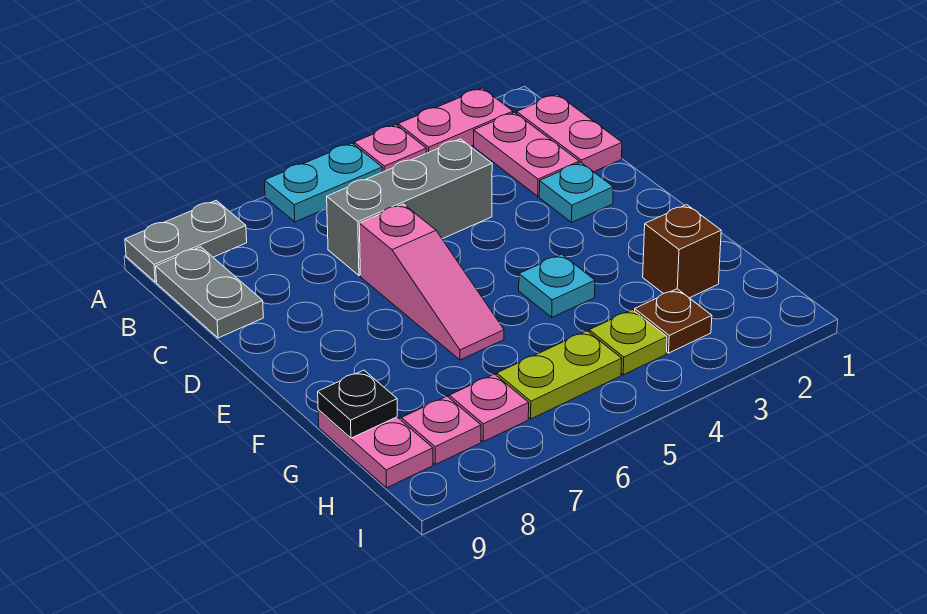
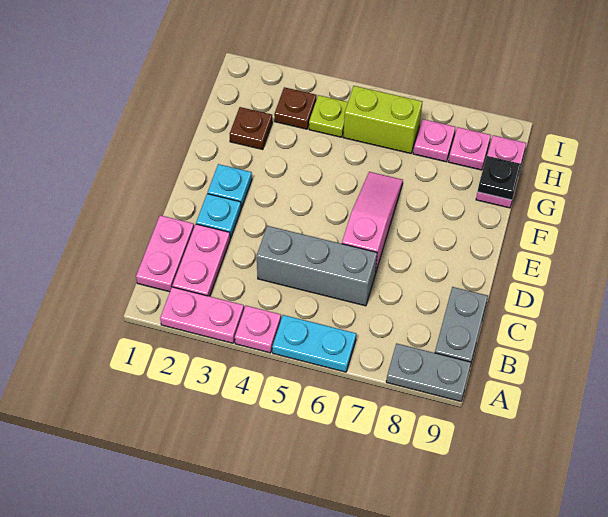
cyan plate F4 level 1 -> cyan plate E2 level 1
brown brick G2 level 1 -> brown plate G2 level 1
lime plate H5:H6 level 1 -> lime brick H5:H6 level 1

